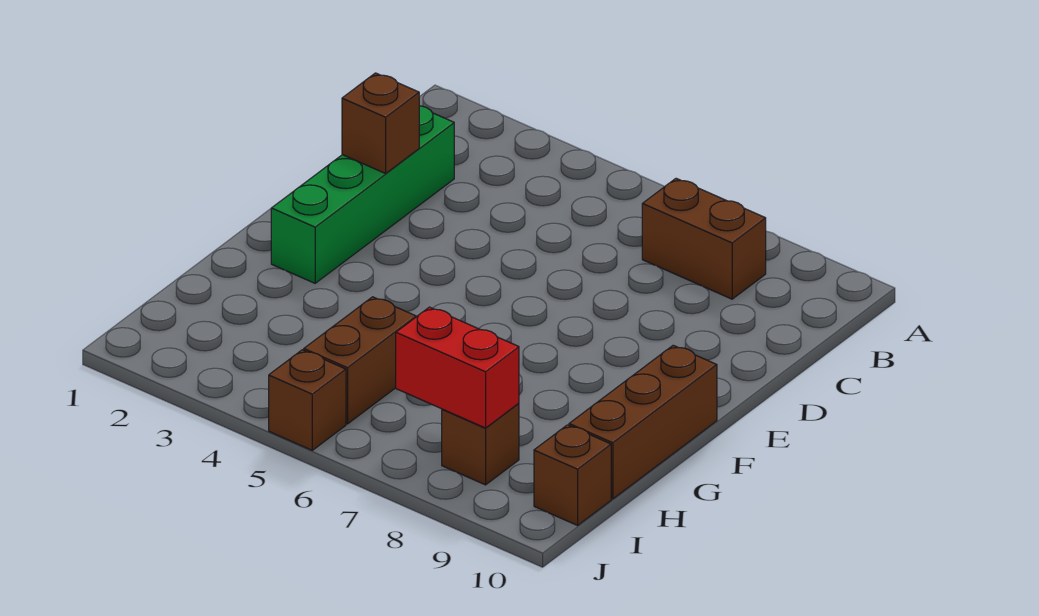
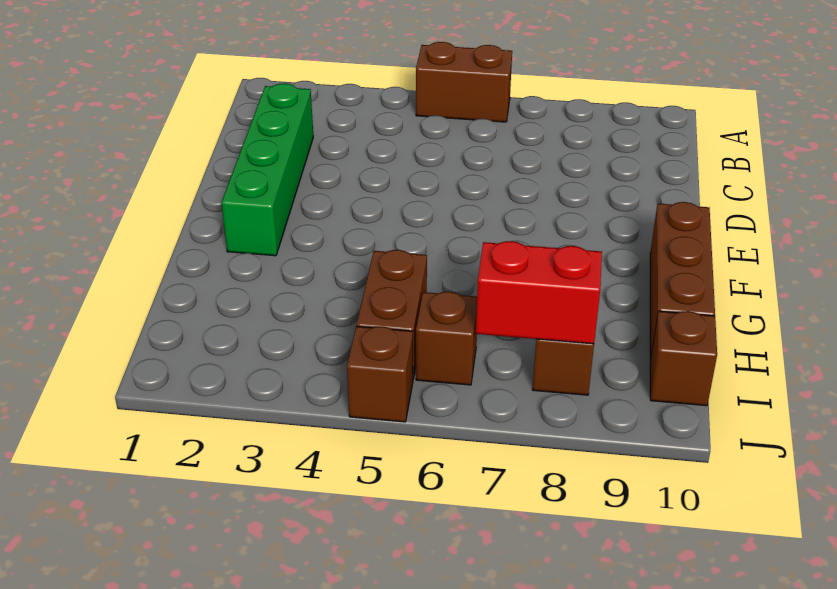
brown brick B7:B8 level 1 -> brown brick A5:A6 level 1
brown brick D2 level 2 -> brown brick I6 level 1

